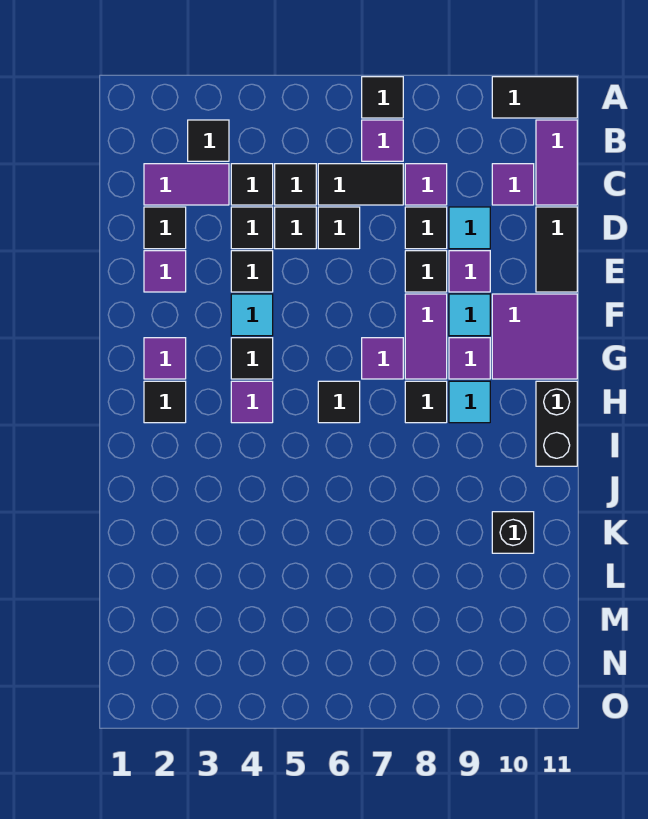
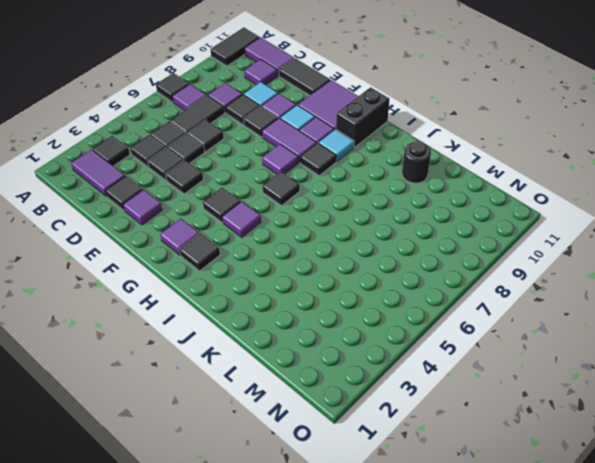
purple tile C2:C3 level 1 -> purple tile B2:C2 level 1
cyan tile F4 level 1 -> none
black brick H11:I11 level 1 -> black brick H10:H11 level 1
black brick K10 level 1 -> black round brick K10 level 1

